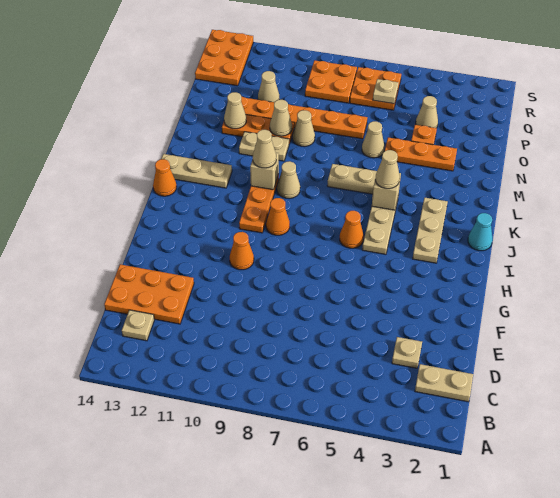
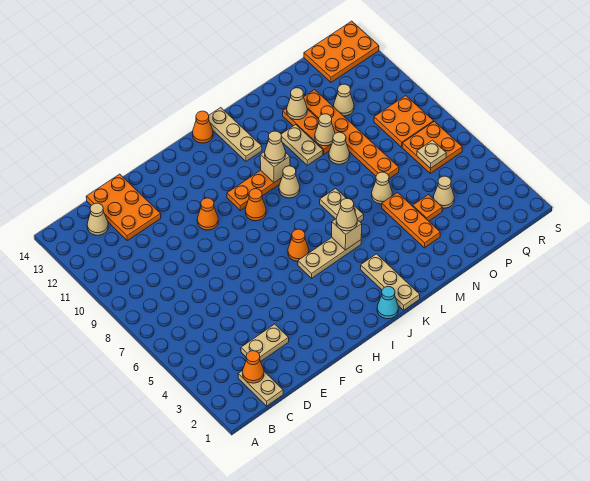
none -> orange cone C2 level 2
tan plate C13 level 1 -> tan cone C13 level 1
tan plate D3 level 1 -> tan plate D3:E3 level 1
tan plate I3:K3 level 1 -> tan plate K1:K3 level 1

